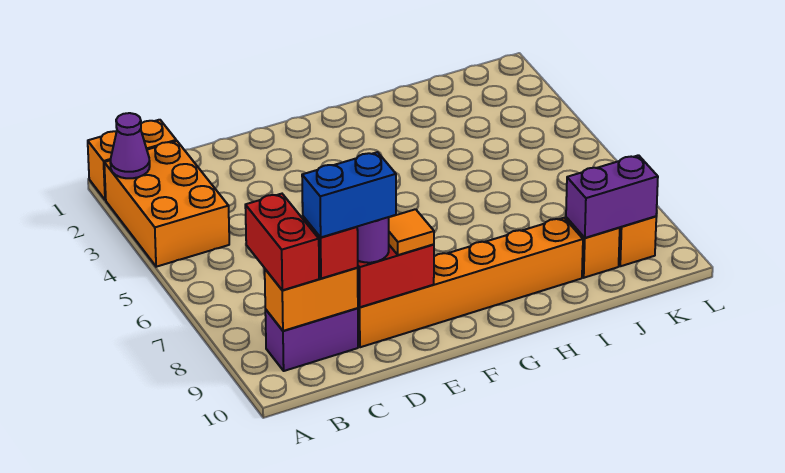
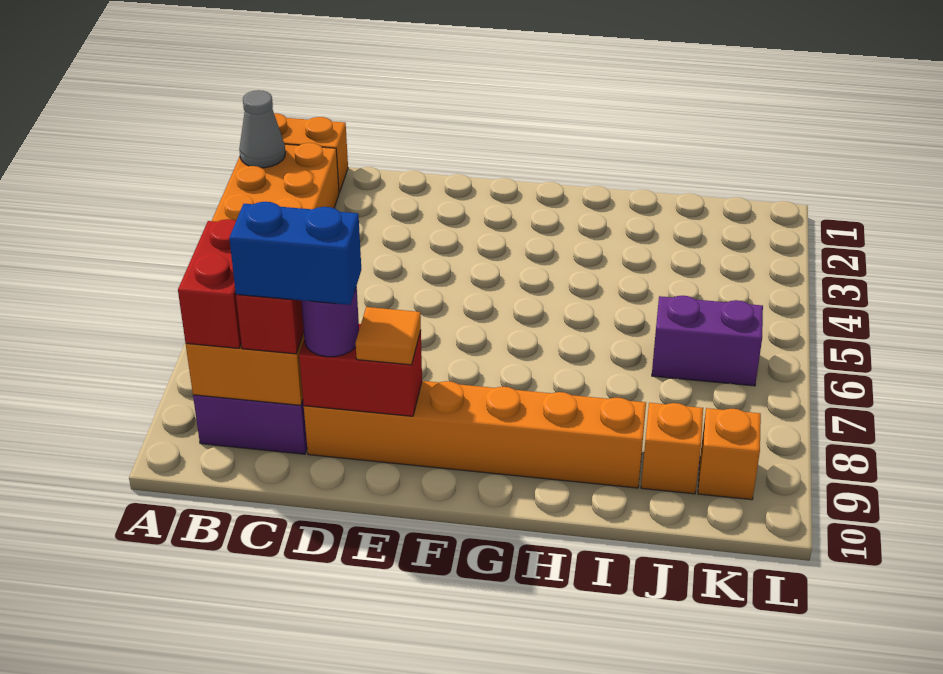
purple cone A2 level 2 -> grey cone A2 level 2
purple brick J9:K9 level 2 -> purple brick J6:K6 level 1

